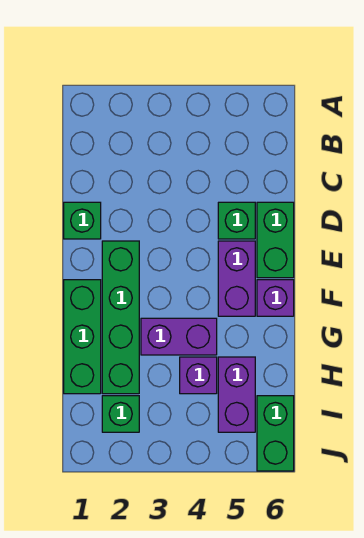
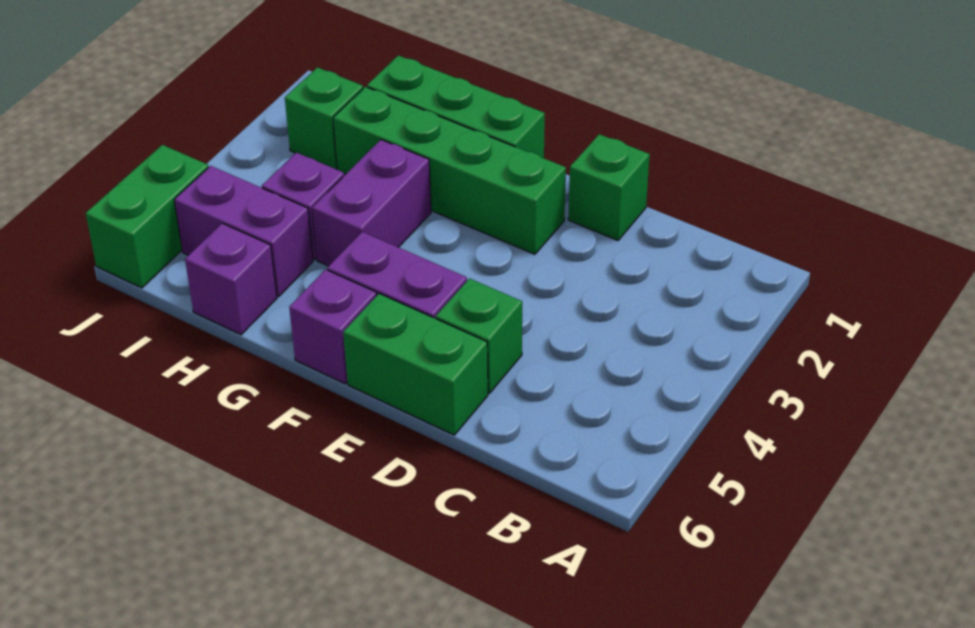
none -> purple brick H6 level 1
green brick I6:J6 level 1 -> green brick J5:J6 level 1

